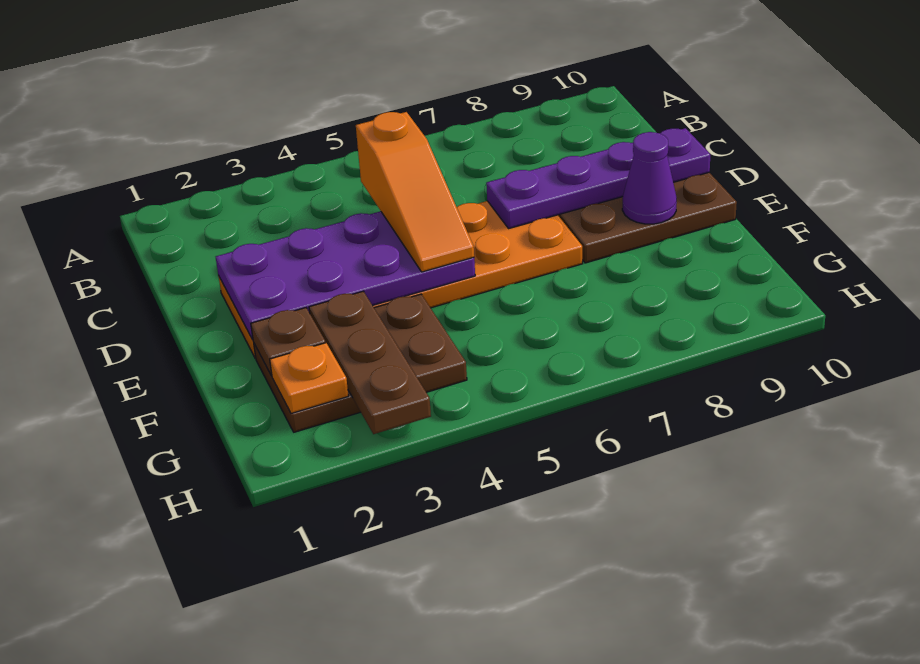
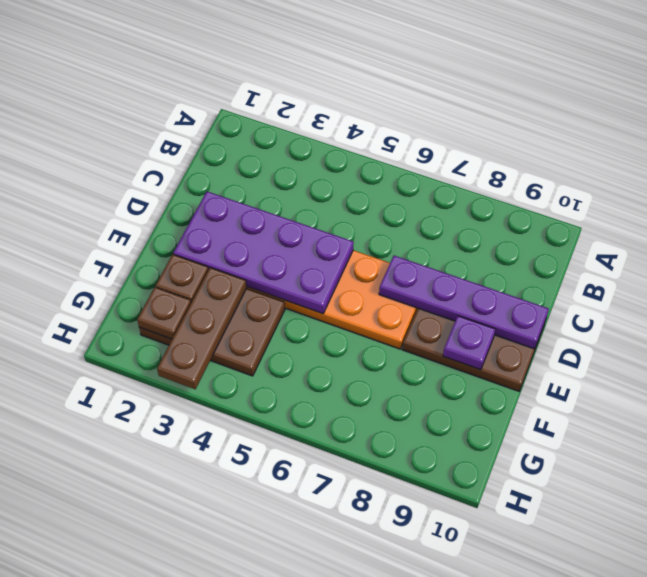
orange slope C5:E5 level 3 top C -> none
purple cone E9 level 2 -> purple plate E9 level 2
orange plate G2 level 2 -> brown plate G2 level 2

